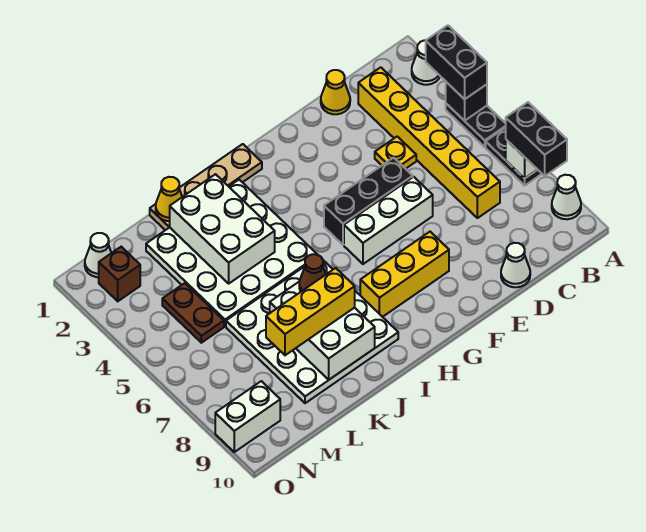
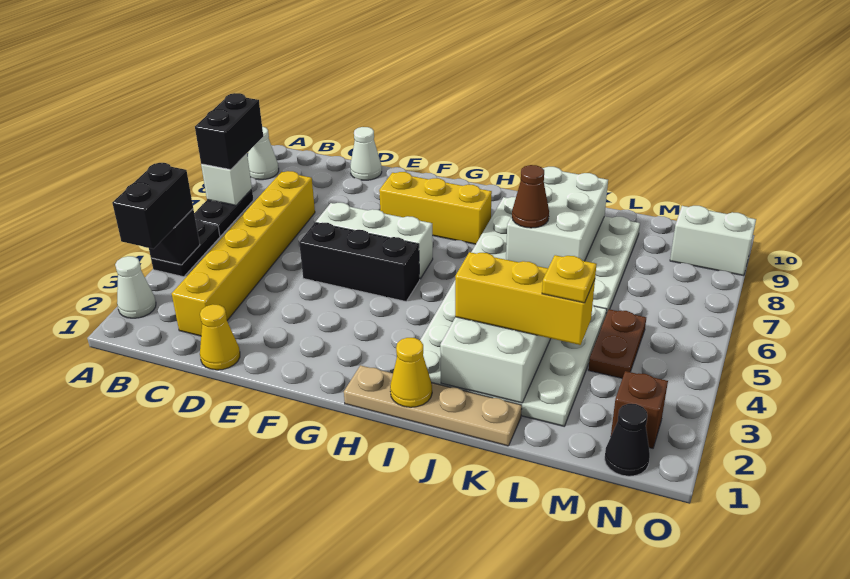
yellow plate D4 level 1 -> yellow plate L3 level 4
yellow brick J8:L8 level 3 -> yellow brick J3:L3 level 3
yellow cone K1 level 2 -> yellow cone I1 level 2
white cone N1 level 1 -> black cone N1 level 1

